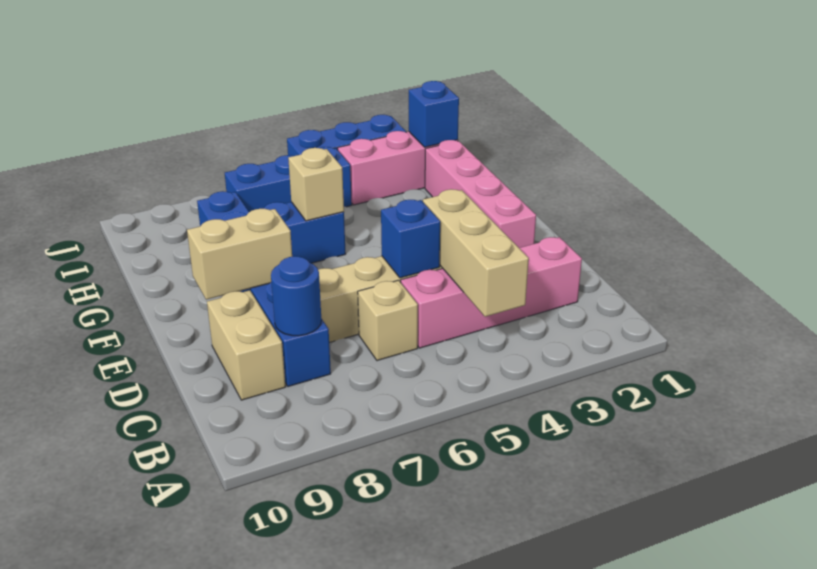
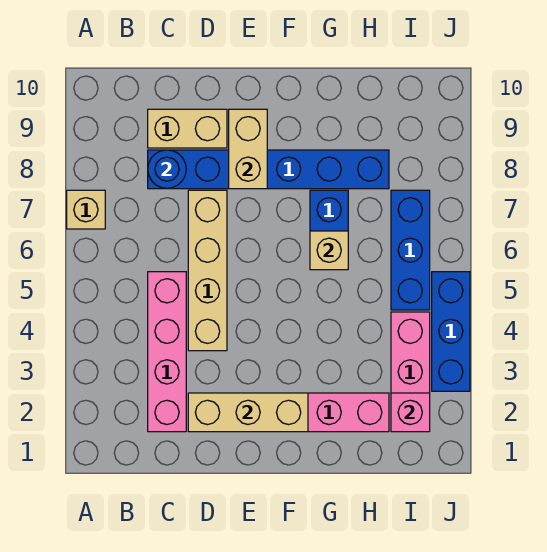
tan brick B4:D4 level 2 -> tan brick D2:F2 level 2
tan brick C6 level 1 -> tan brick A7 level 1
blue brick D5 level 2 -> none
blue brick I2 level 2 -> pink brick I2 level 2

